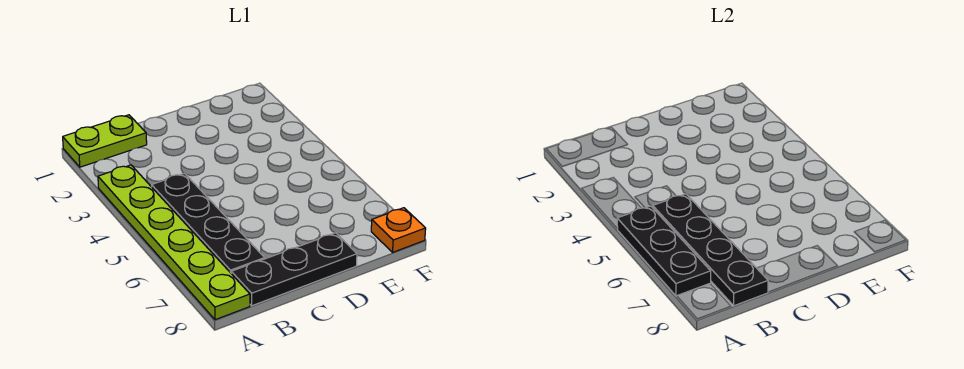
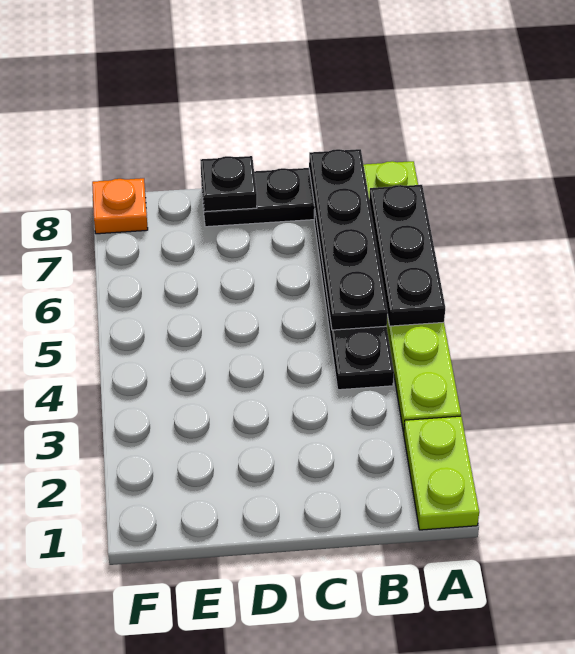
lime plate A1:B1 level 1 -> lime plate A1:A2 level 1
none -> black plate D8 level 2

